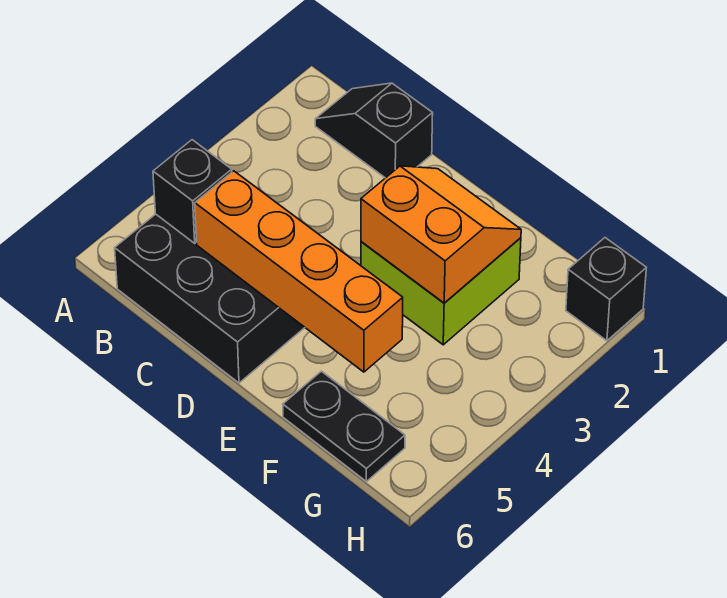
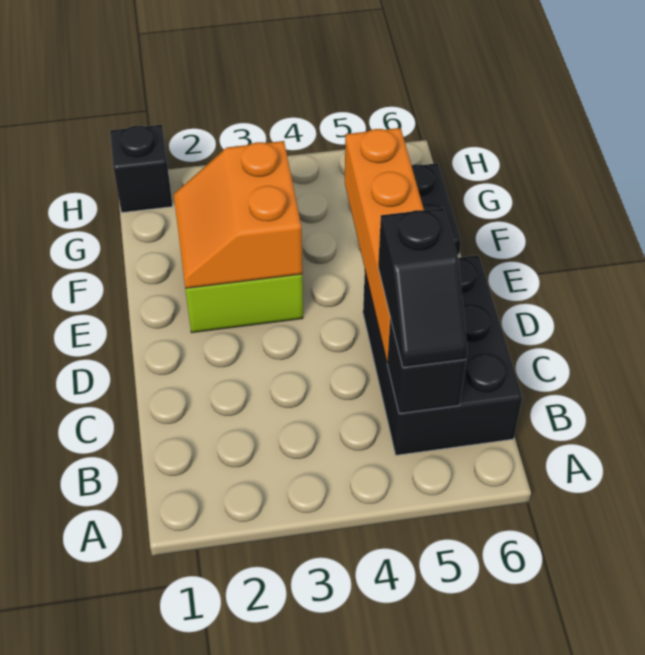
black slope B1:C1 level 1 top C -> black slope B5:C5 level 3 top C

